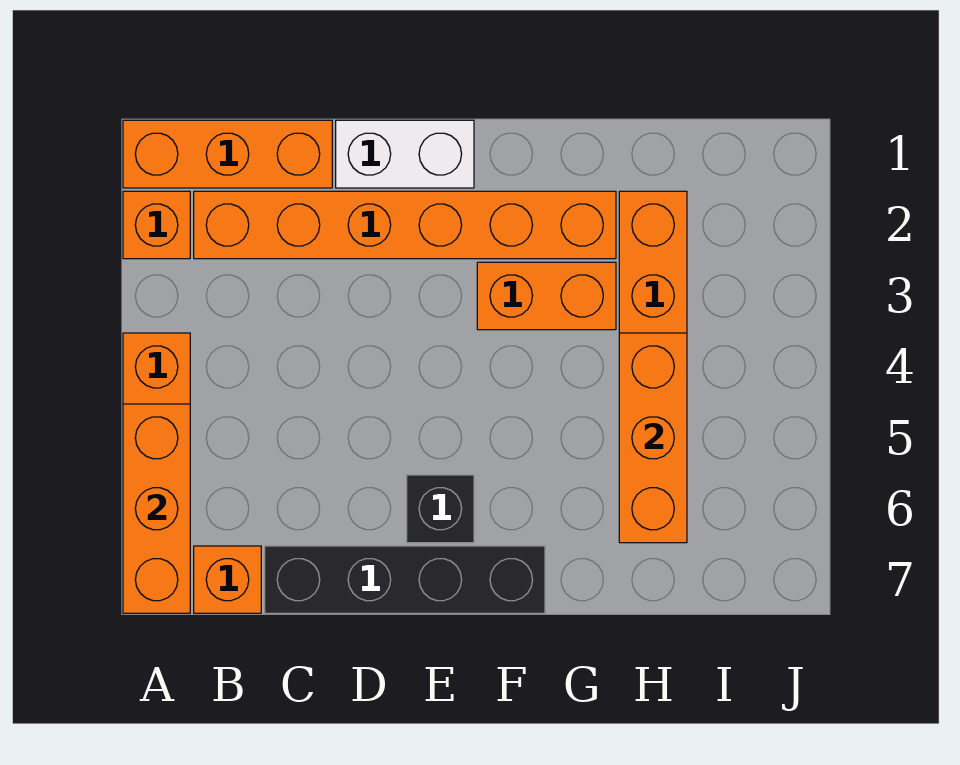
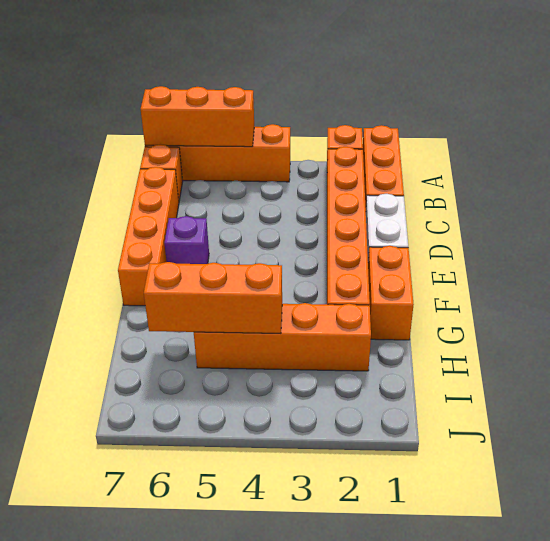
black brick C7:F7 level 1 -> orange brick C7:F7 level 1
black brick E6 level 1 -> purple brick E6 level 1
orange brick F3:G3 level 1 -> orange brick F1:G1 level 1

